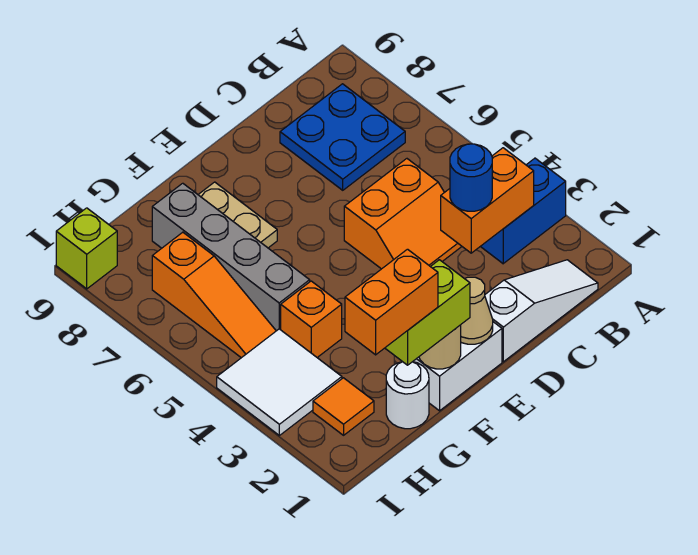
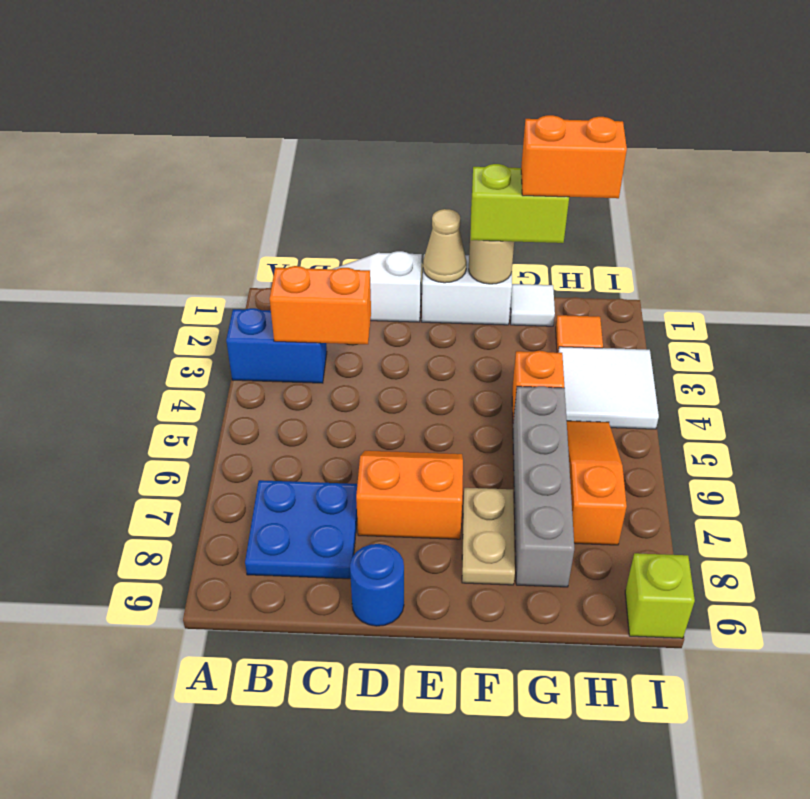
blue round brick C3 level 3 -> blue round brick D9 level 1
orange slope C4:D5 level 1 top 5 -> orange slope D6:E7 level 1 top 7
white round brick G1 level 1 -> white tile G1 level 1

